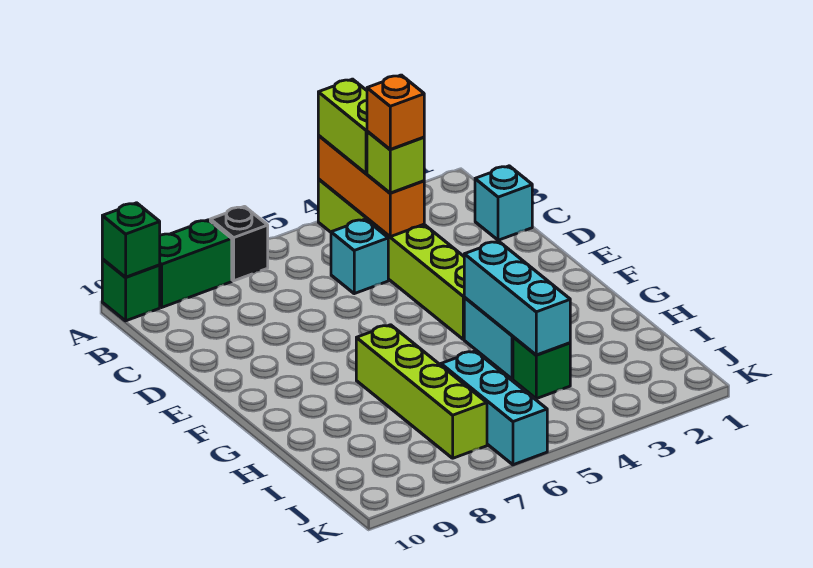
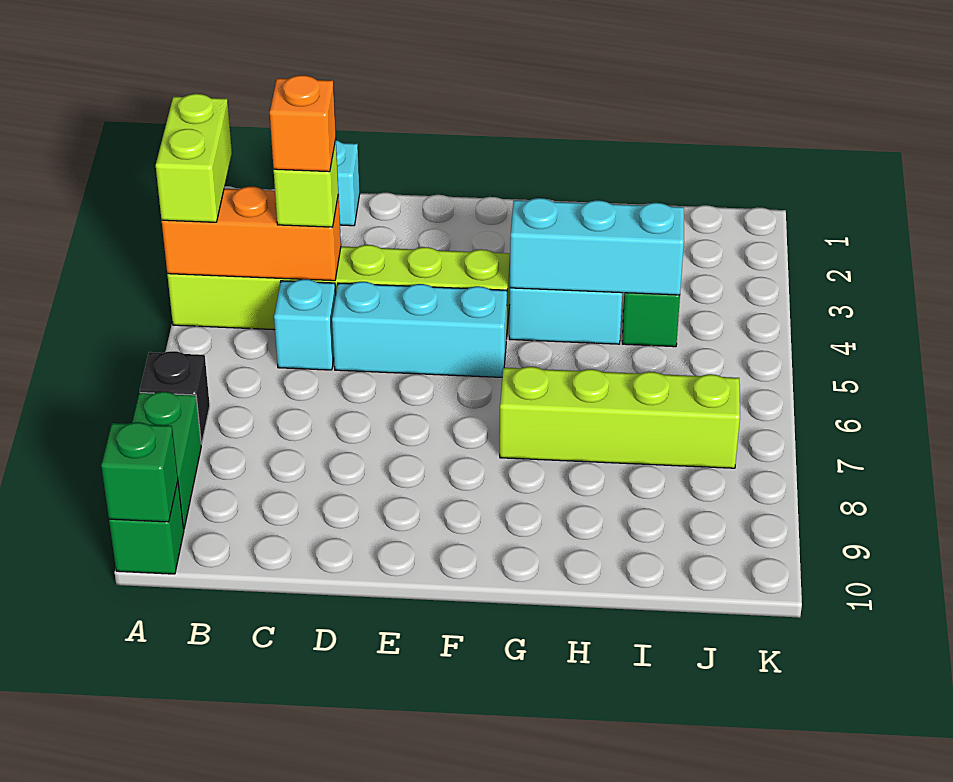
lime brick A4:B4 level 3 -> lime brick A3:A4 level 3
cyan brick I6:K6 level 1 -> cyan brick D5:F5 level 1

